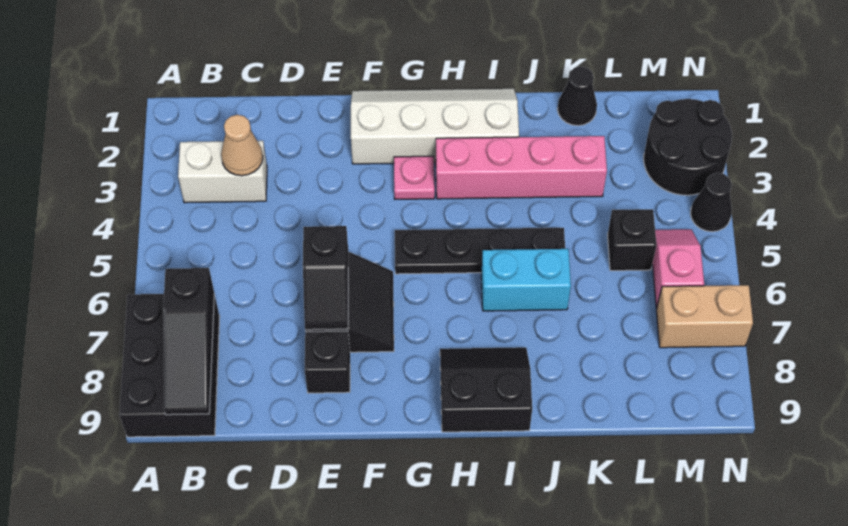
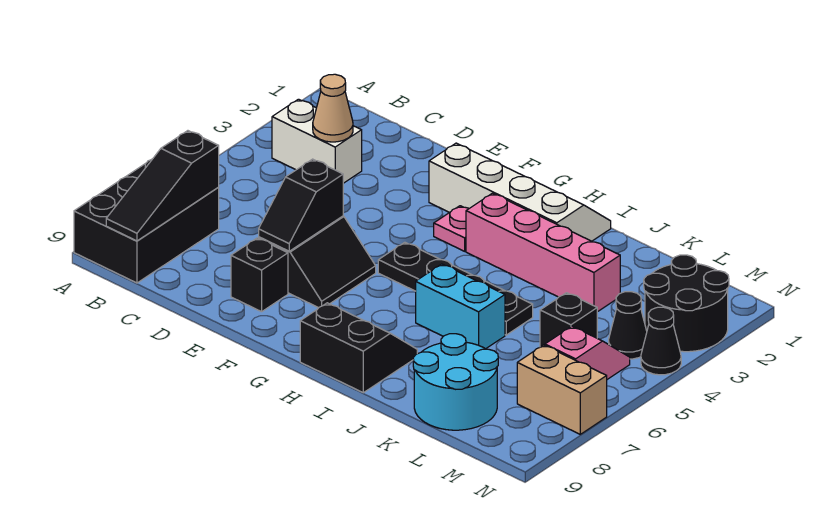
black cone K1 level 1 -> black cone M4 level 1
none -> cyan round brick K8:L9 level 1

